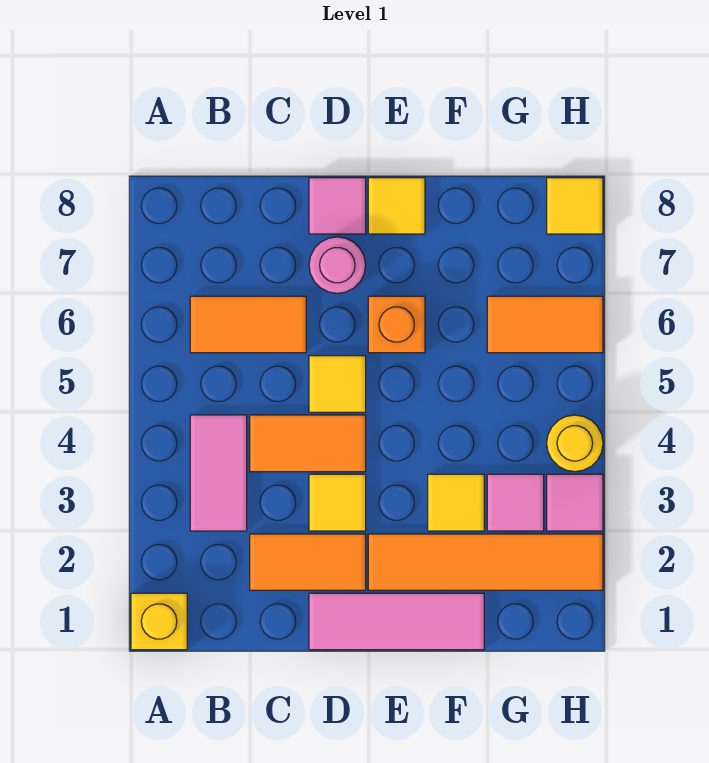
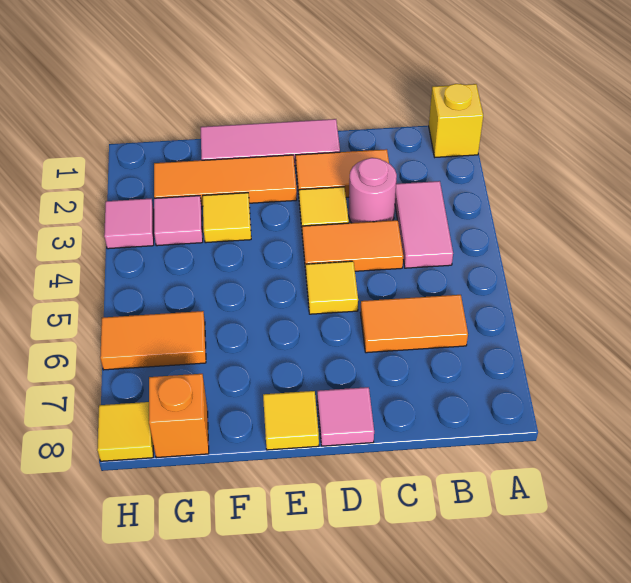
pink round brick D7 level 1 -> pink round brick C3 level 1
orange tile E2:H2 level 1 -> orange tile E2:G2 level 1
orange brick E6 level 1 -> orange brick G8 level 1
yellow round brick H4 level 1 -> none

